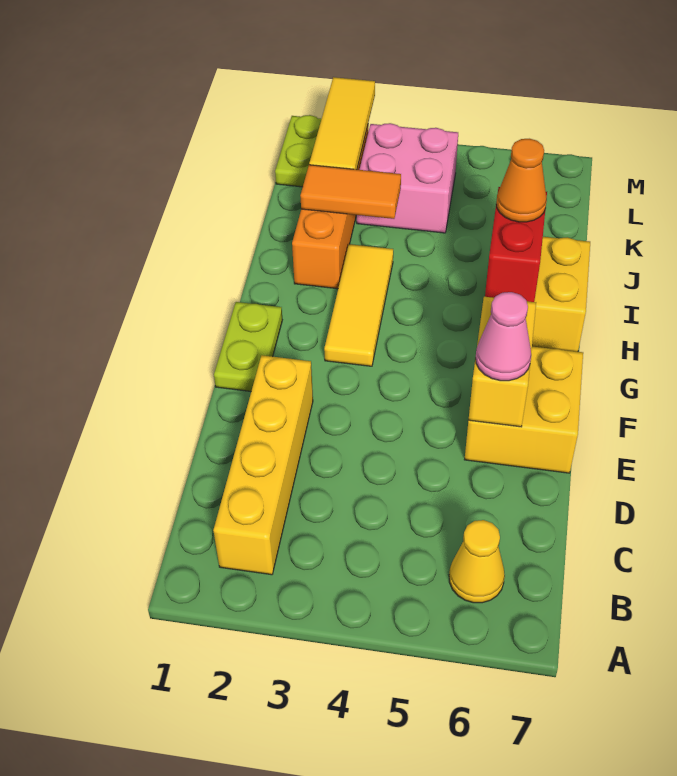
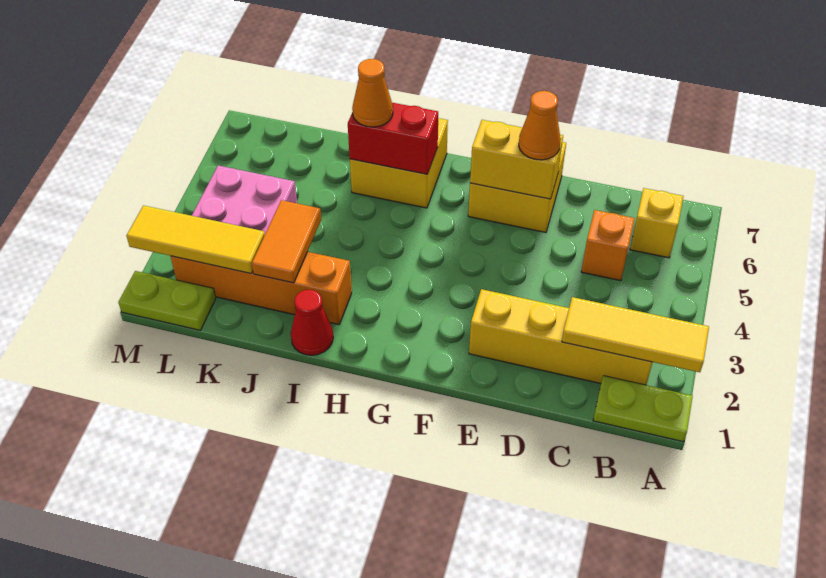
yellow cone B6 level 1 -> yellow brick B6 level 1
none -> orange brick C5 level 1
pink cone E6 level 3 -> orange cone E6 level 3
lime plate F1:G1 level 1 -> lime plate A1:B1 level 1
yellow tile G3:I3 level 1 -> yellow tile A2:C2 level 2
none -> red cone I1 level 1

